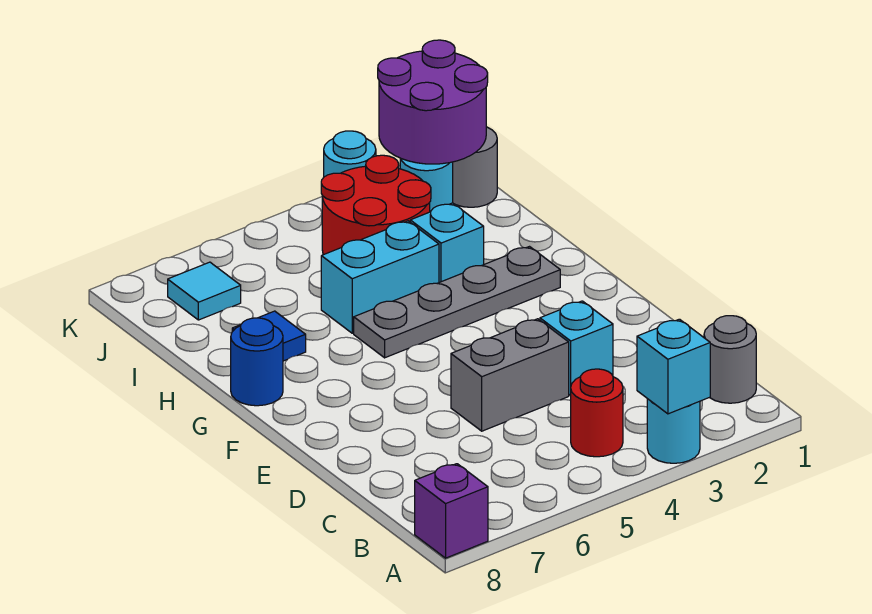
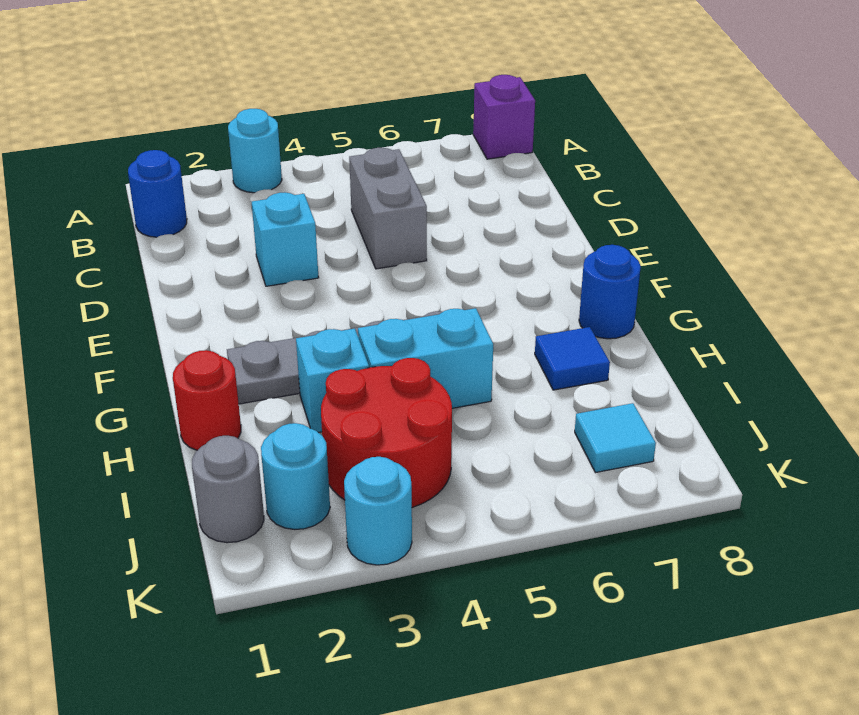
cyan brick A3 level 2 -> none
grey round brick B1 level 1 -> blue round brick B1 level 1
red round brick B4 level 1 -> red round brick H1 level 1
grey brick D4:D5 level 1 -> grey brick C5:D5 level 1
purple round brick J1:K2 level 2 -> none

